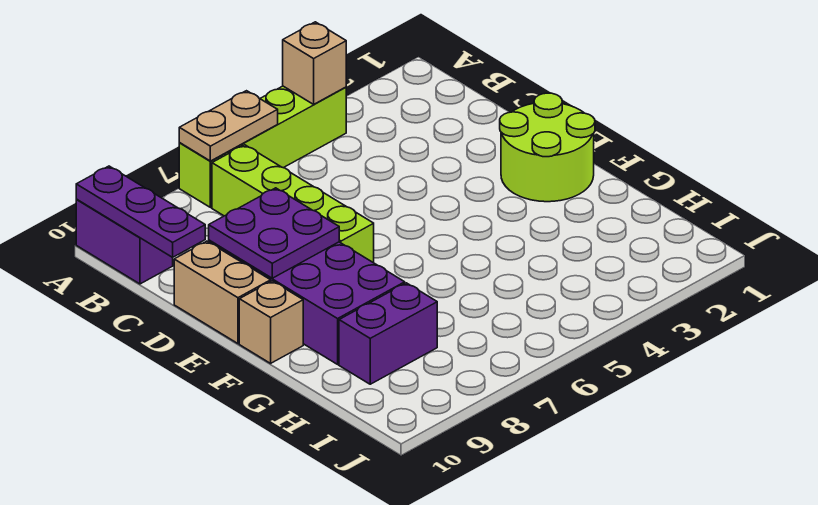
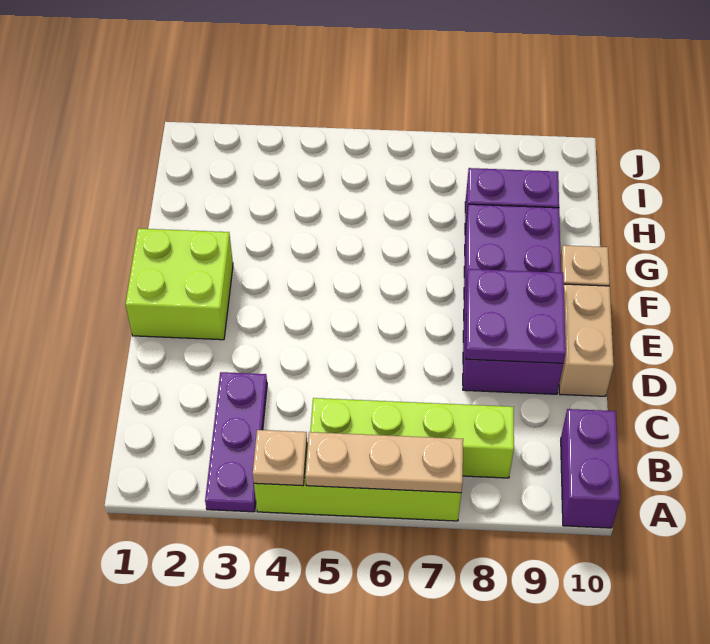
tan brick A4 level 2 -> tan plate A4 level 2
tan plate A6:A7 level 2 -> tan plate A5:A7 level 2
purple plate A10:C10 level 2 -> purple plate A3:C3 level 1
lime brick B7:E7 level 1 -> lime brick B5:B8 level 1
lime round brick E1:F2 level 1 -> lime brick E1:F2 level 1

